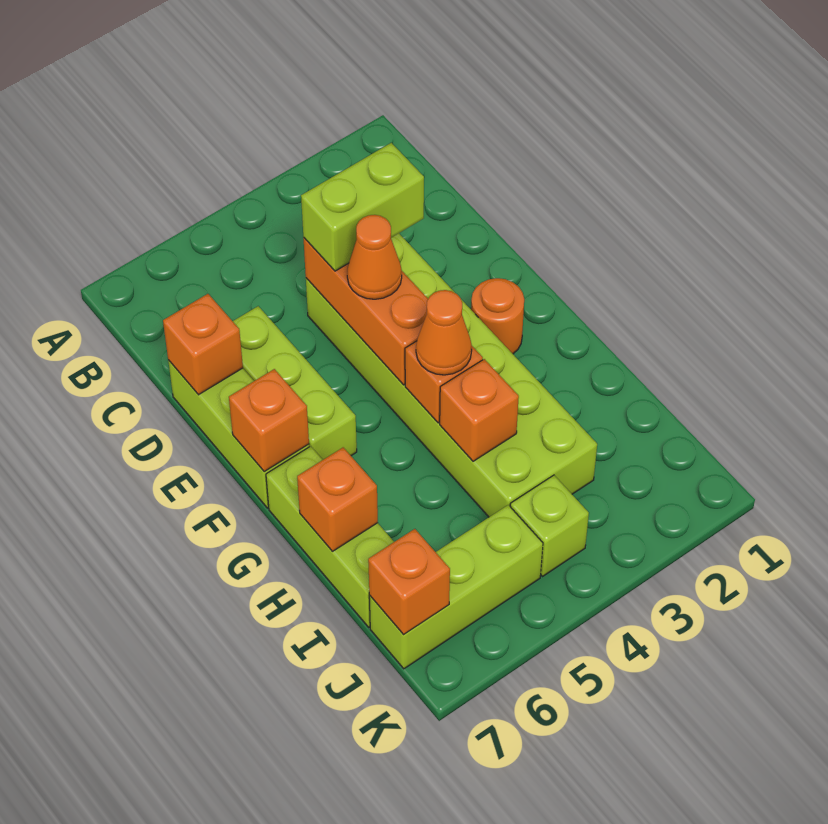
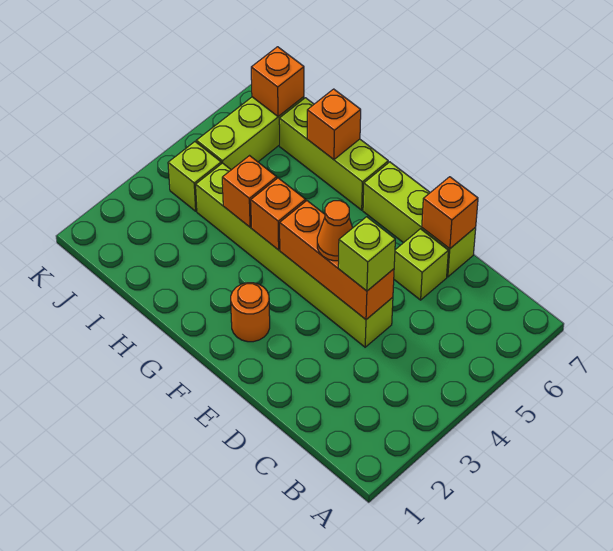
lime brick D3:I4 level 1 -> lime brick D4:I4 level 1
lime brick D3:D4 level 3 -> lime brick D4 level 3
lime brick D6:F6 level 1 -> lime brick D6 level 1
orange brick F7 level 2 -> none
orange cone G4 level 3 -> none

